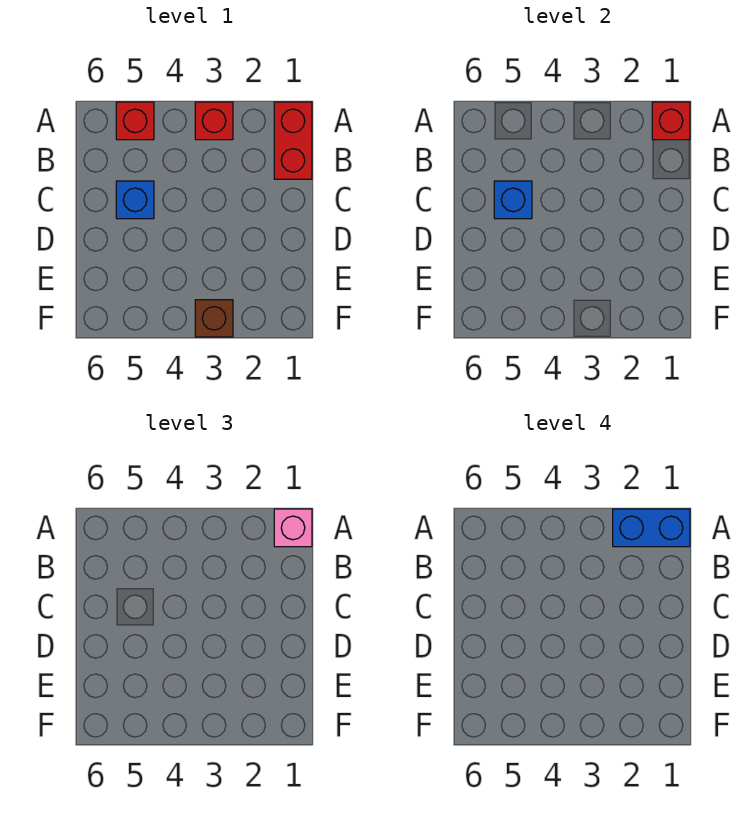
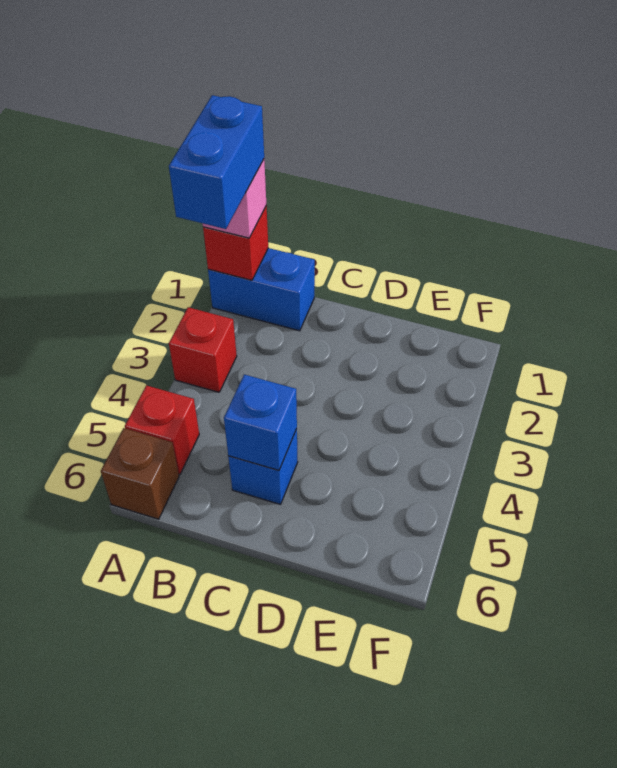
red brick A1:B1 level 1 -> blue brick A1:B1 level 1
brown brick F3 level 1 -> brown brick A6 level 1

